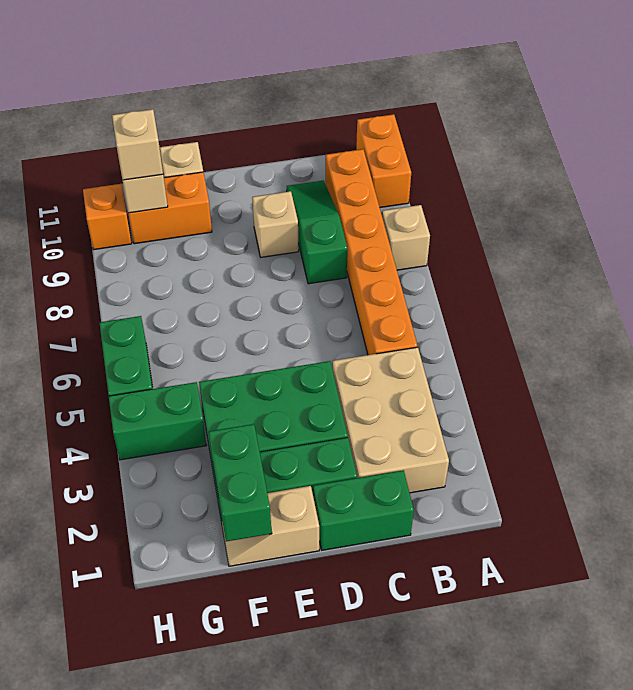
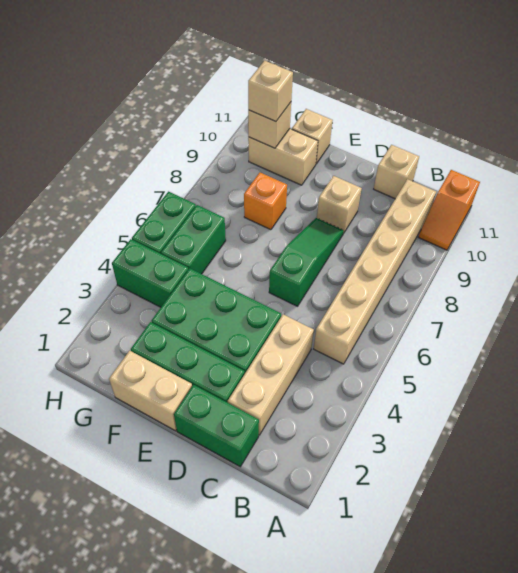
tan brick A8 level 1 -> tan brick C11 level 1
orange brick A10:A11 level 1 -> orange slope A10:A11 level 1 top 11
tan brick B2:C4 level 1 -> tan brick C2:C4 level 1
orange brick B5:B10 level 1 -> tan brick B5:B10 level 1
green slope C8:C10 level 1 top 8 -> green slope D6:D8 level 1 top 6
tan slope E1:F1 level 1 top E -> tan brick E1:F1 level 1
green brick F1:F2 level 2 -> green brick G5:G6 level 1
orange brick F10:G10 level 1 -> tan brick F10:G10 level 1
orange brick H10 level 1 -> orange brick F8 level 1

